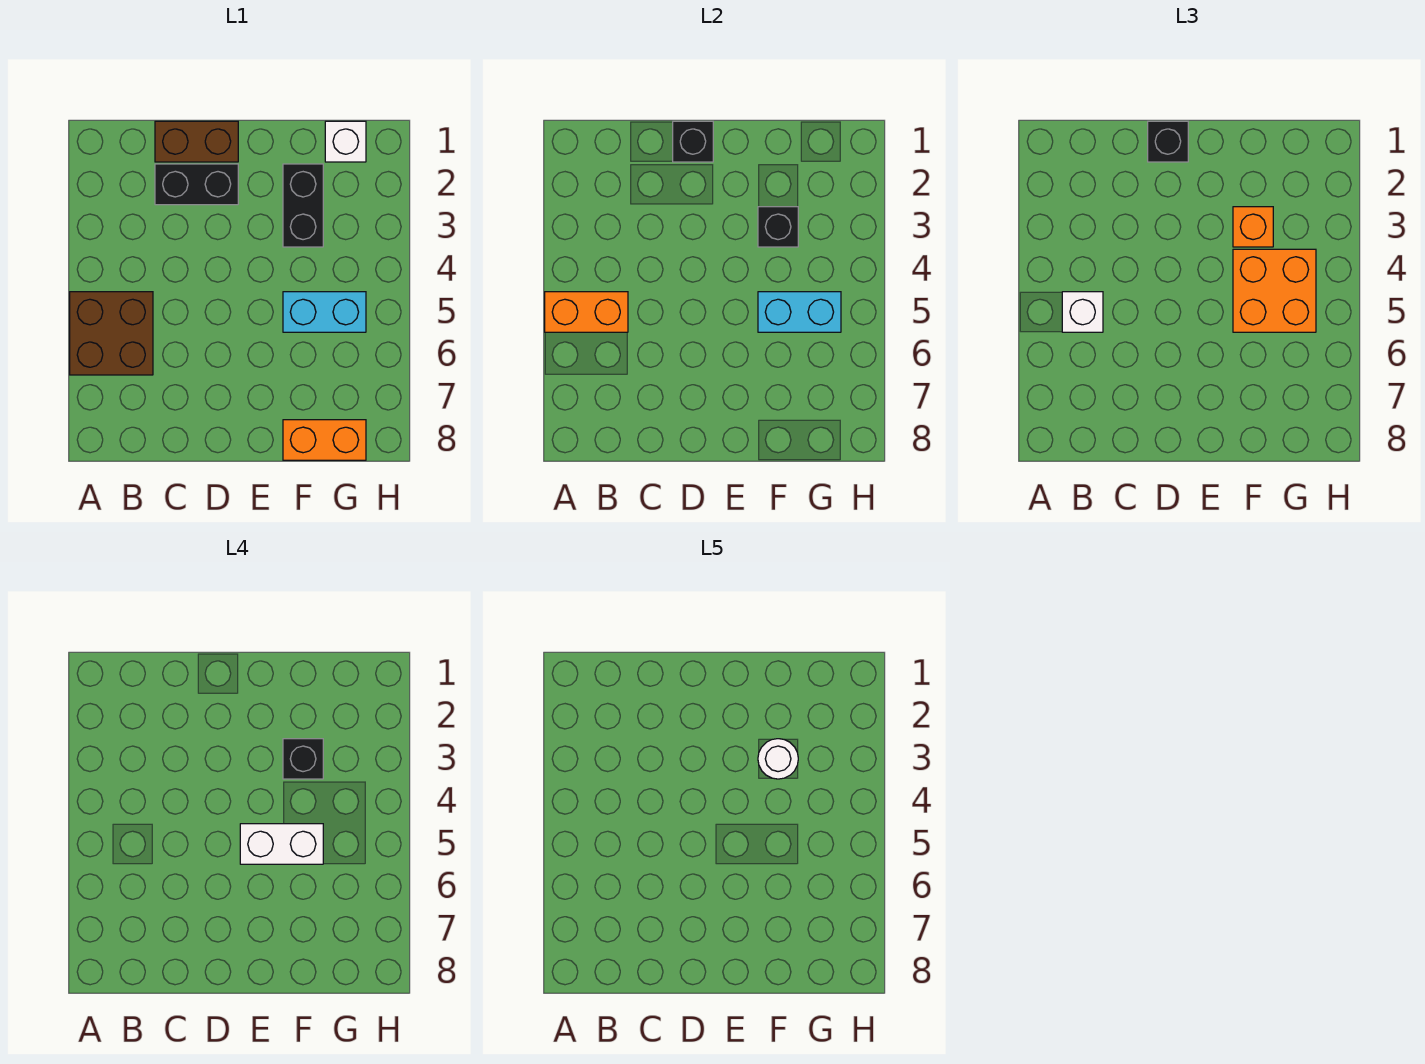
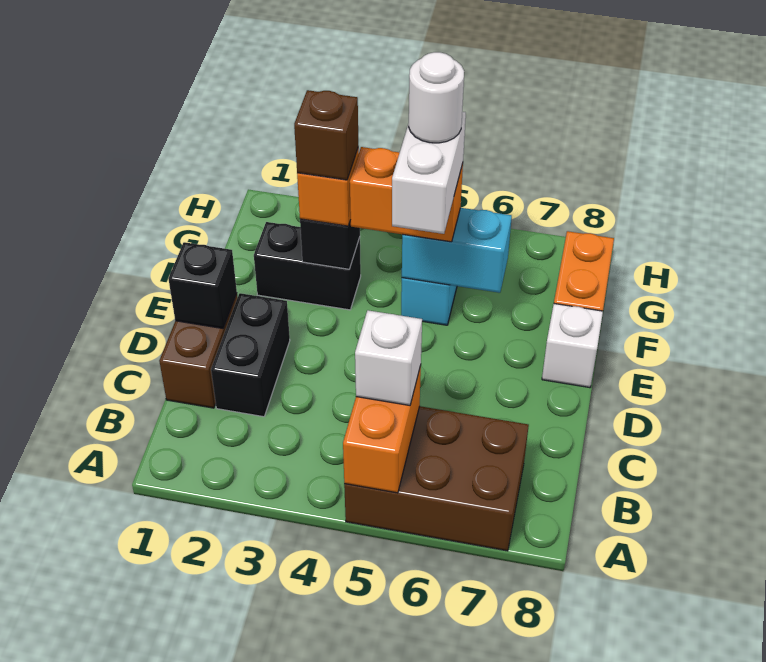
brown brick A5:B6 level 1 -> brown brick A5:B7 level 1
black brick D1 level 3 -> none
black brick F3 level 4 -> brown brick F3 level 4
white round brick F3 level 5 -> white round brick F5 level 5
orange brick F4:G5 level 3 -> orange brick F4:F5 level 3
cyan brick F5:G5 level 2 -> cyan brick F5:F6 level 2
white brick G1 level 1 -> white brick E8 level 1

